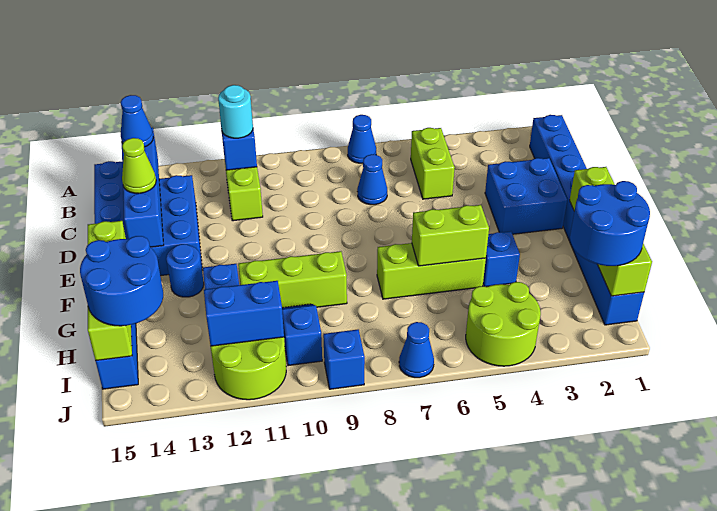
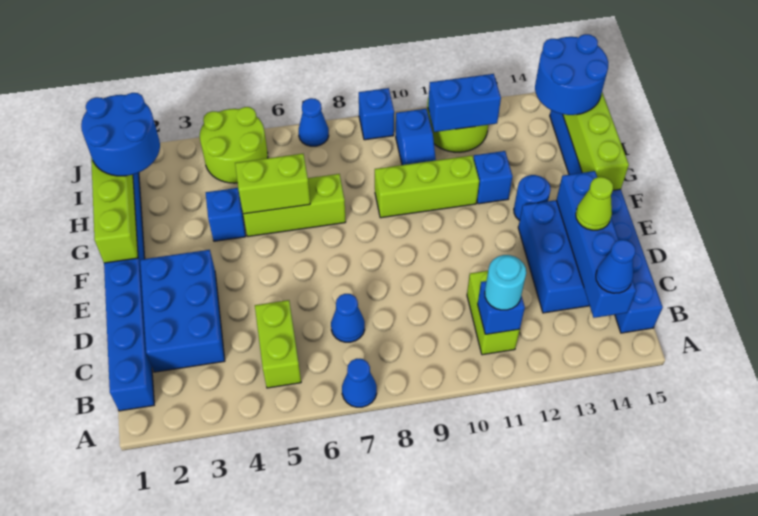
blue brick D2:E3 level 1 -> blue brick C2:E3 level 1

